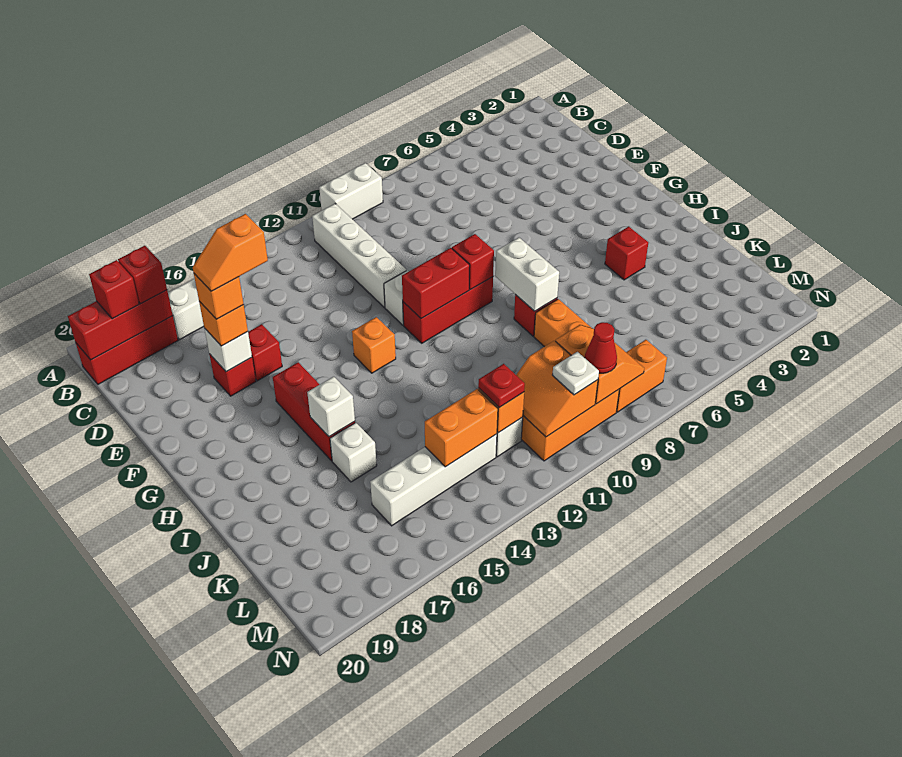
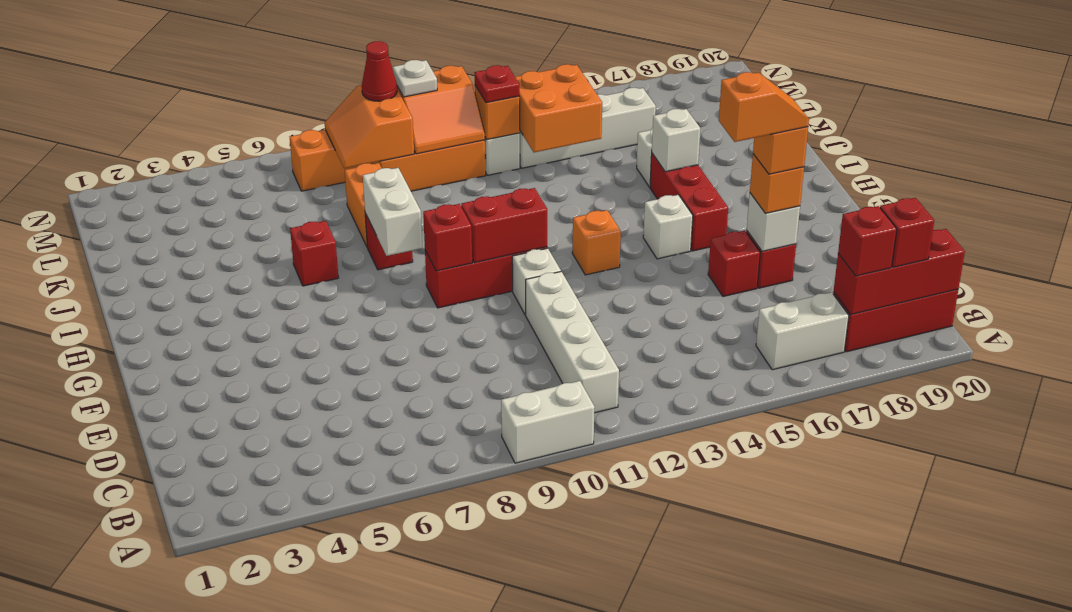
none -> white brick G15 level 1
red brick I4 level 1 -> red brick I6 level 1
orange slope L10:M11 level 2 top 10 -> orange slope L10:M11 level 2 top M
orange brick L13:L14 level 2 -> orange brick K13:L14 level 2

